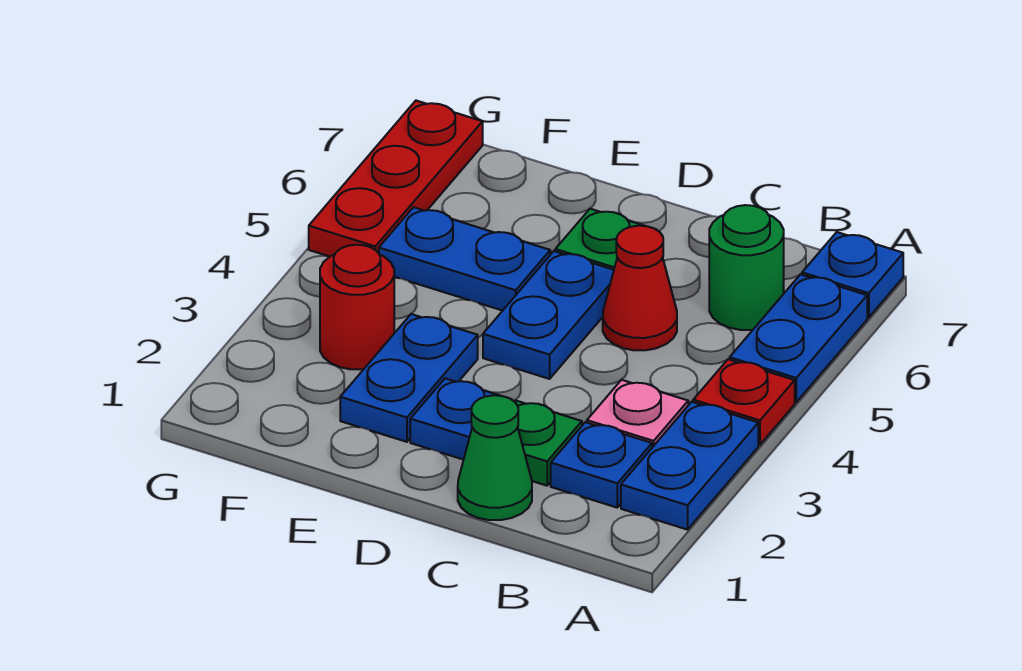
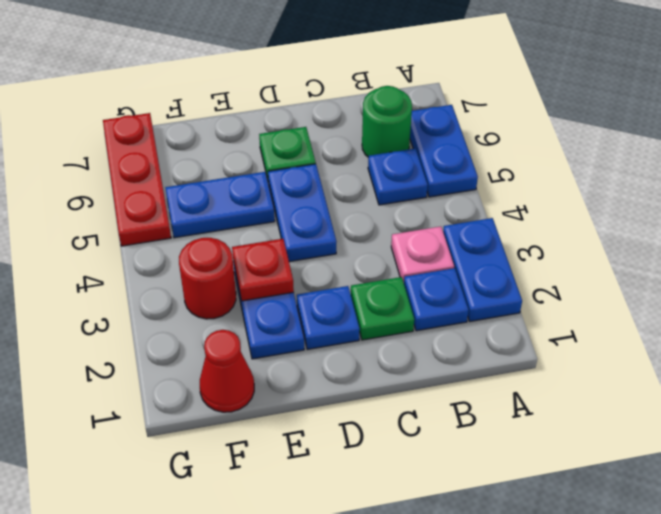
red plate A4 level 1 -> red plate E3 level 2
blue plate A7 level 1 -> blue plate B5 level 1
green cone C1 level 1 -> none
red cone C5 level 1 -> red cone F1 level 1

